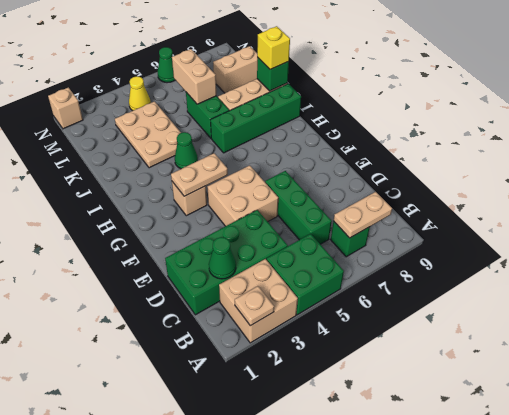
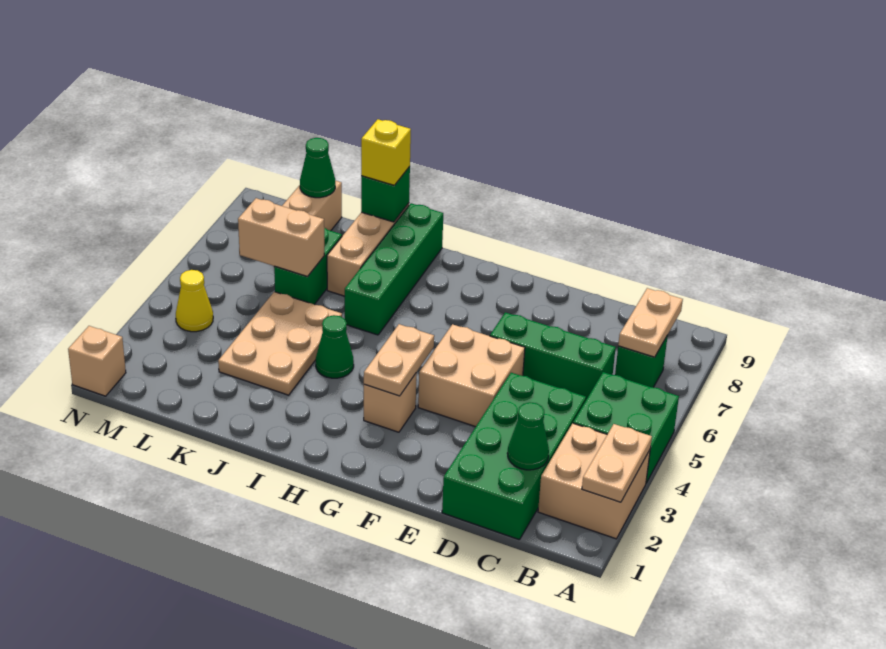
tan plate A2 level 2 -> tan plate A2:A3 level 2
tan plate J3:L4 level 1 -> tan plate J3:K5 level 1
green brick J6:K6 level 1 -> green brick K6:K7 level 1
green cone N6 level 1 -> green cone L9 level 2

